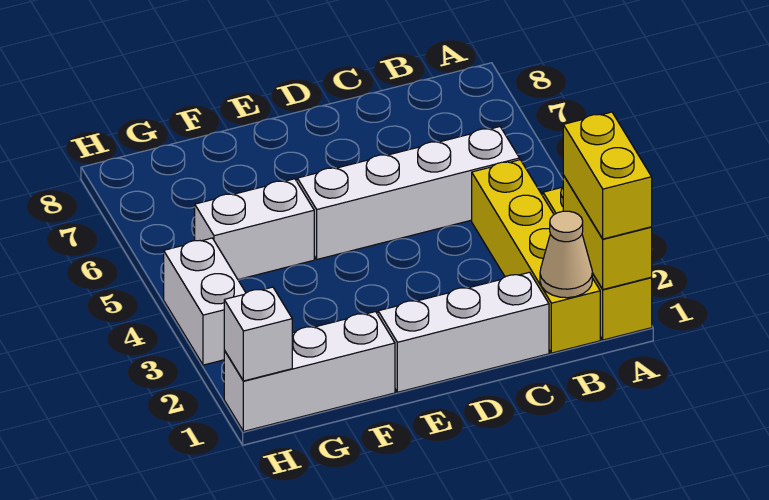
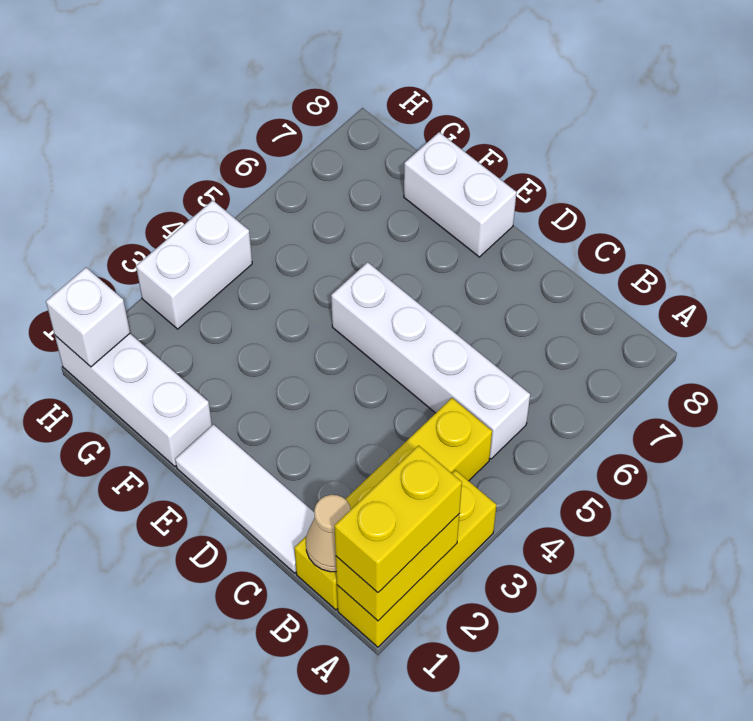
white brick C1:E1 level 1 -> white tile C1:E1 level 1
white brick F5:G5 level 1 -> white brick E8:F8 level 1

